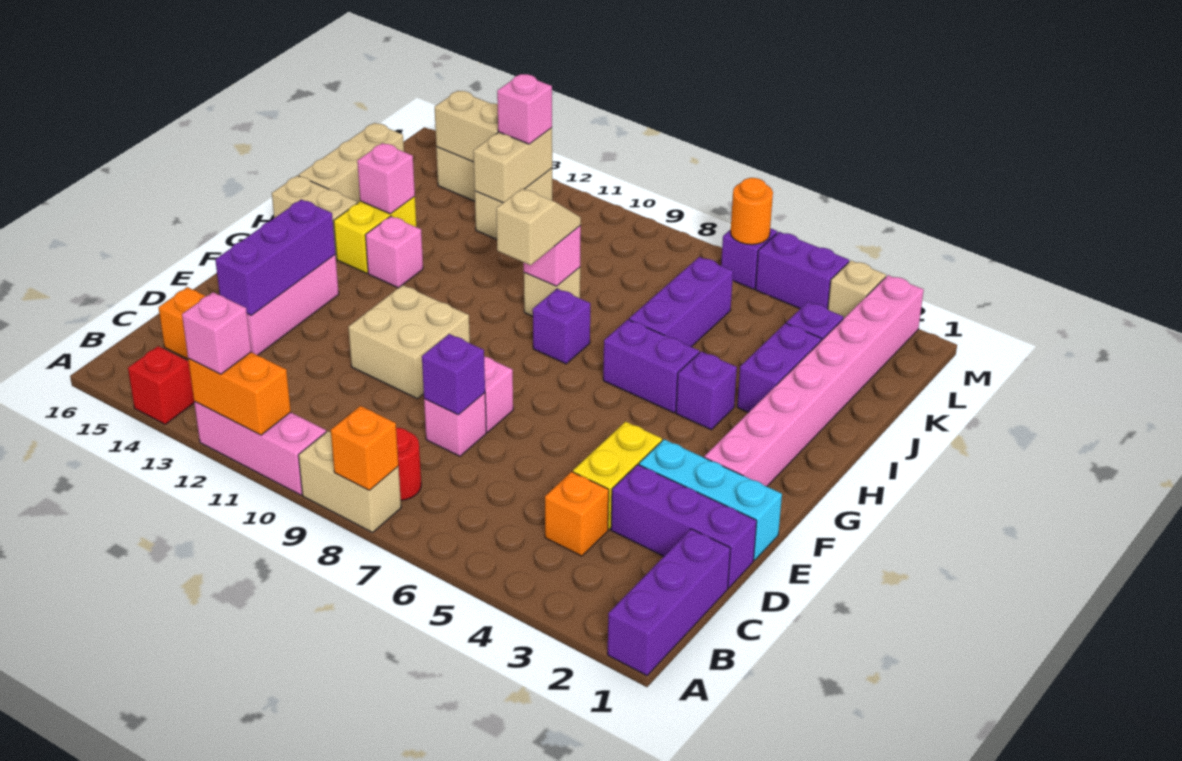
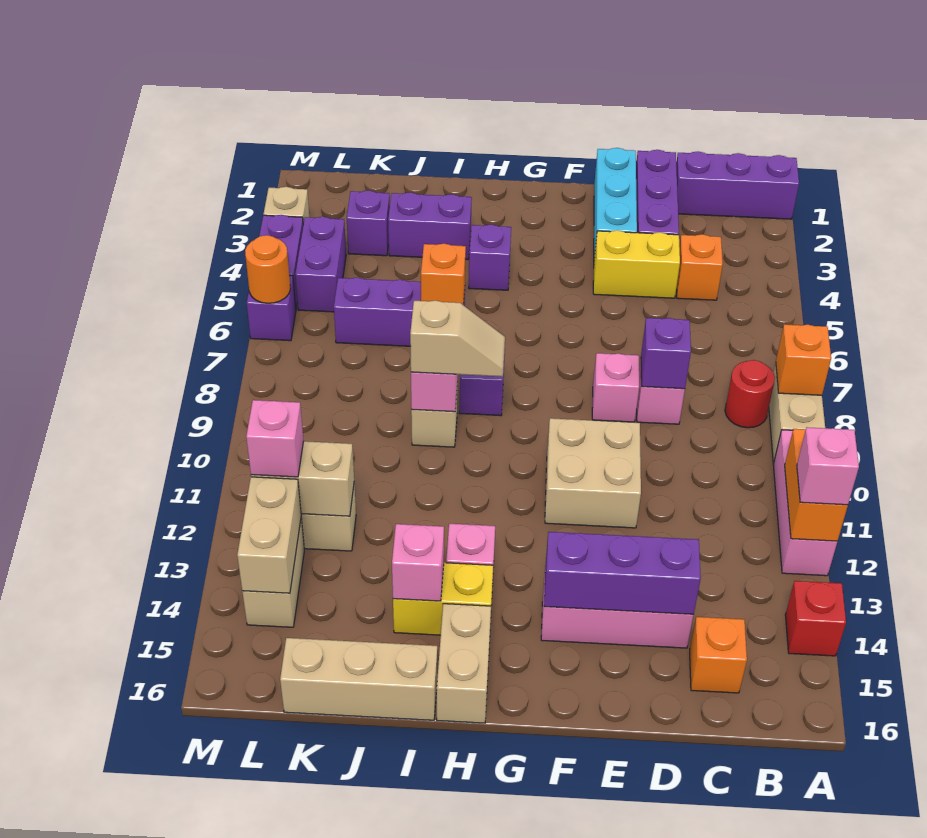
pink brick F2:M2 level 1 -> none
purple brick H5:H6 level 1 -> purple brick L4:L5 level 1
tan slope H9:I9 level 3 top H -> tan slope H9:I9 level 3 top I
none -> orange brick I6 level 2

